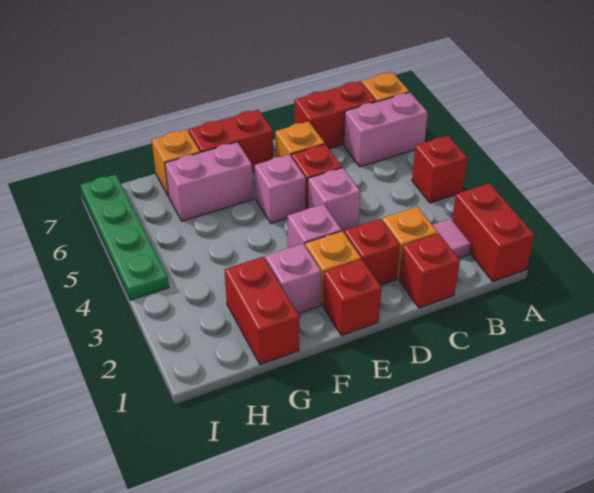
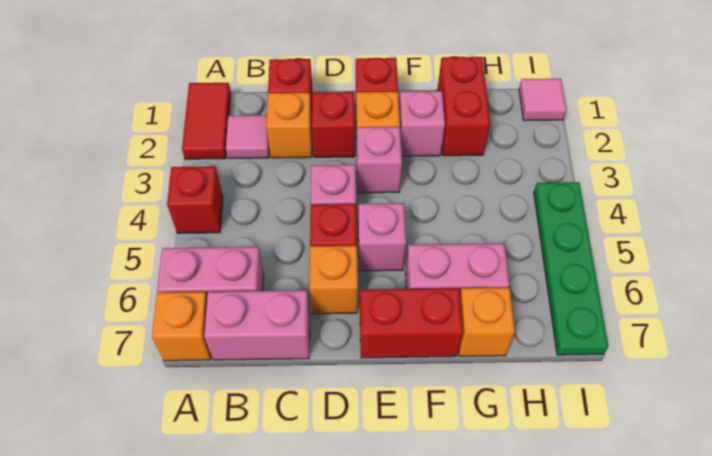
red brick A1:A2 level 1 -> red tile A1:A2 level 1
red brick B7:C7 level 1 -> pink brick B7:C7 level 1
none -> pink tile I1 level 1

